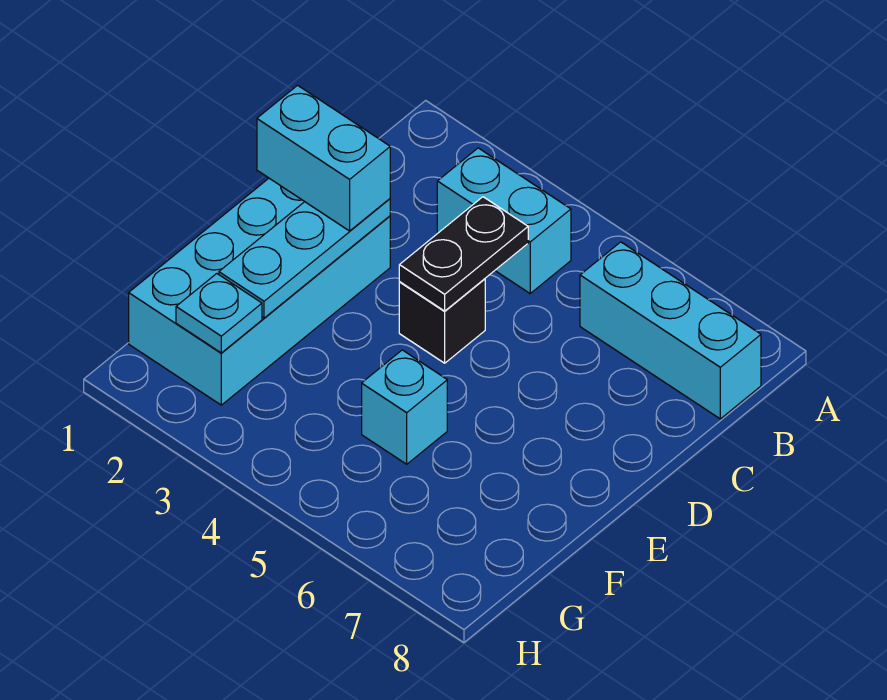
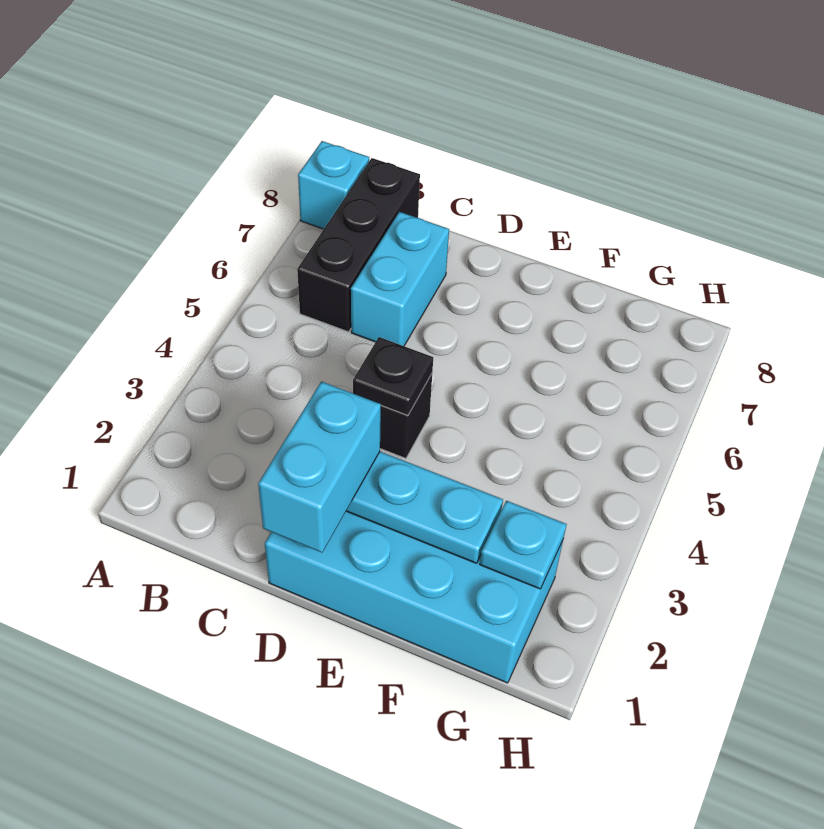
cyan brick B3:B4 level 1 -> cyan brick C6:C7 level 1
cyan brick B6:B8 level 1 -> black brick B6:B8 level 1
black plate C4:D4 level 2 -> black plate D4 level 2
cyan brick F5 level 1 -> cyan brick A8 level 1

